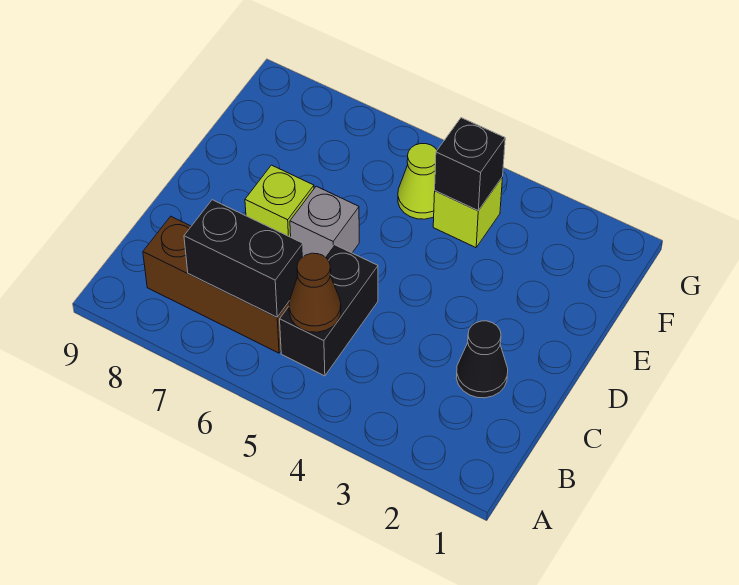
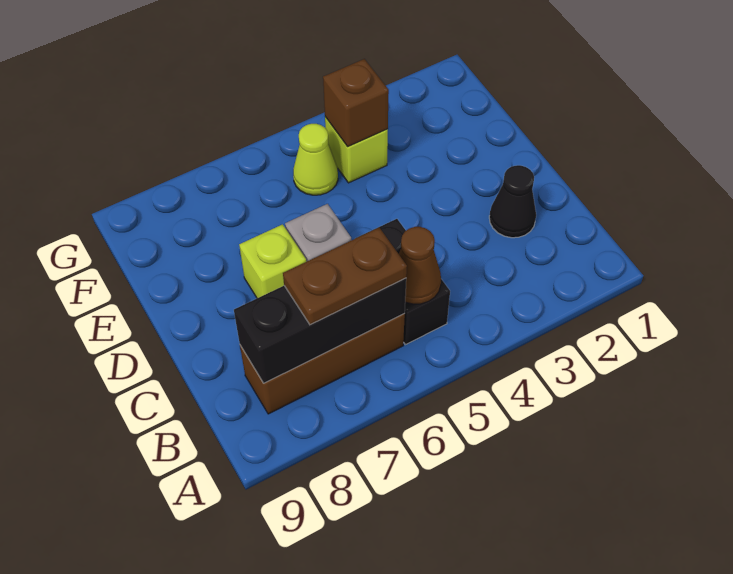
black brick B6:B7 level 2 -> black brick B6:B8 level 2
none -> brown plate B6:B7 level 3
black brick F4 level 2 -> brown brick F4 level 2

